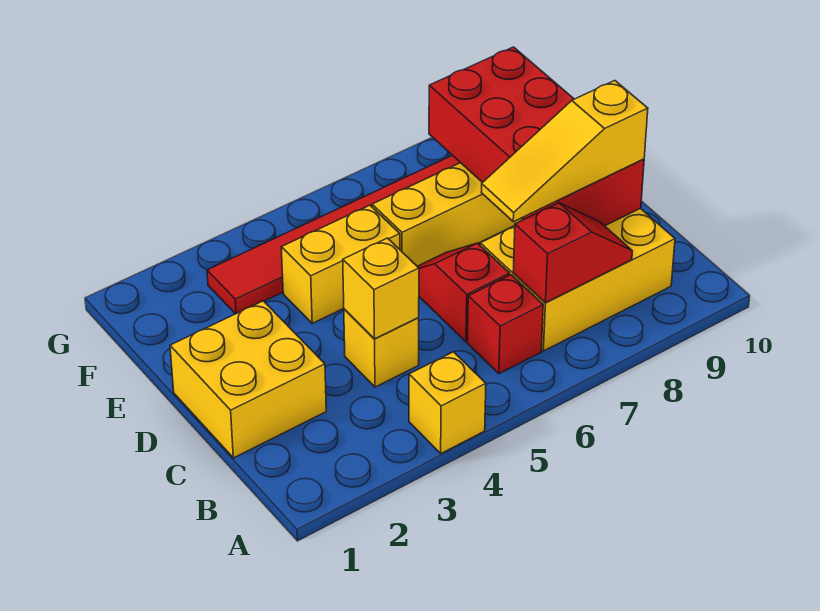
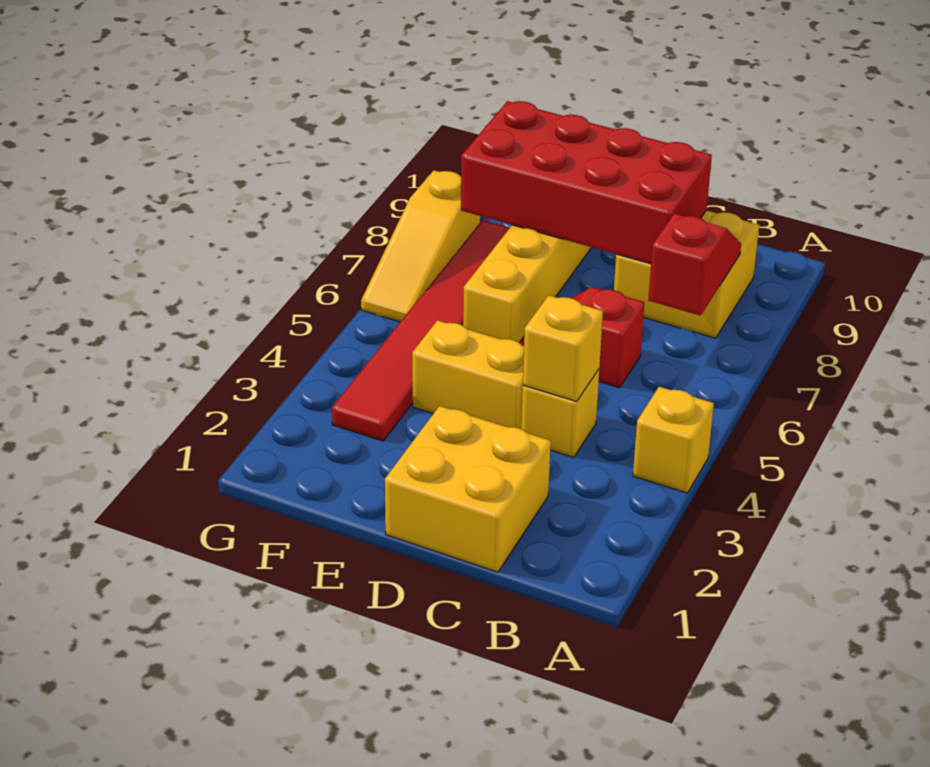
red brick B6 level 1 -> none
yellow brick B7:C9 level 1 -> yellow brick B8:C9 level 1
yellow slope C7:C9 level 3 top 9 -> yellow slope G6:G8 level 1 top 8
yellow brick E4:E5 level 1 -> yellow brick D4:E4 level 1

